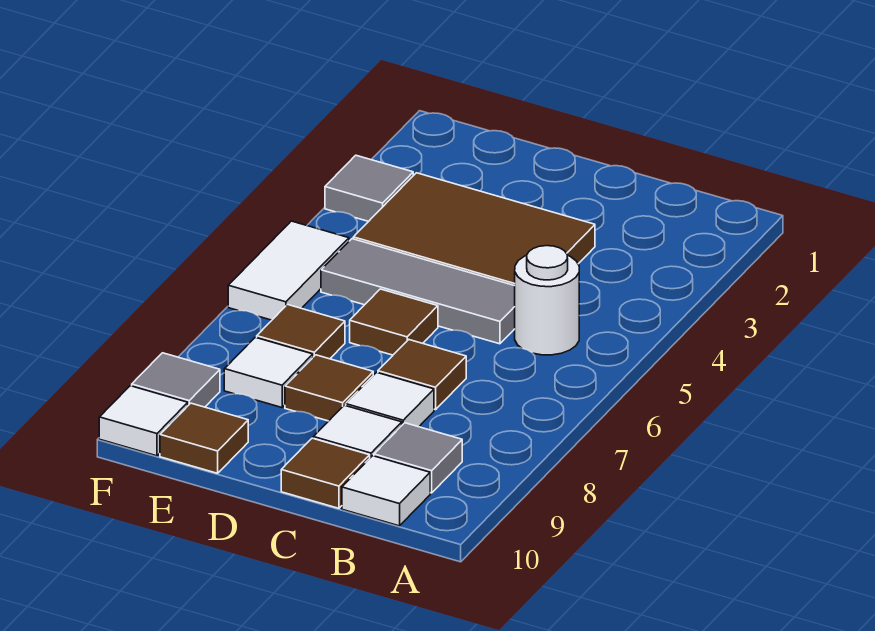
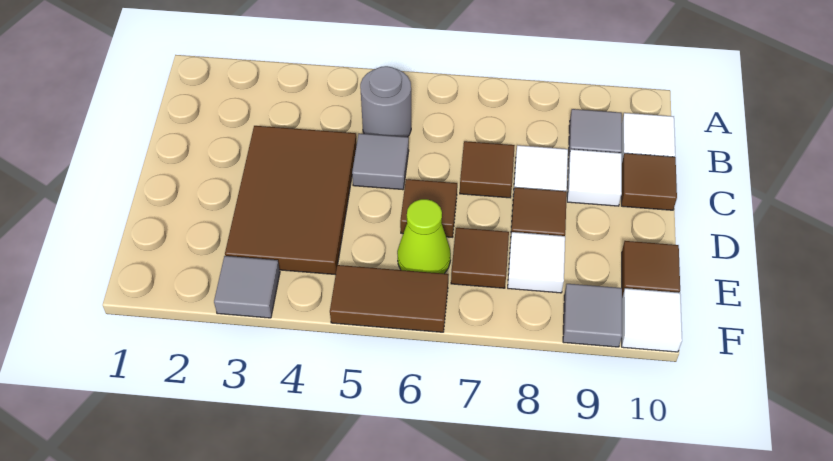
white round brick B5 level 1 -> grey round brick B5 level 1
grey tile C5:E5 level 1 -> grey tile C5 level 1
none -> lime cone E6 level 1
white tile F5:F6 level 1 -> brown tile F5:F6 level 1

